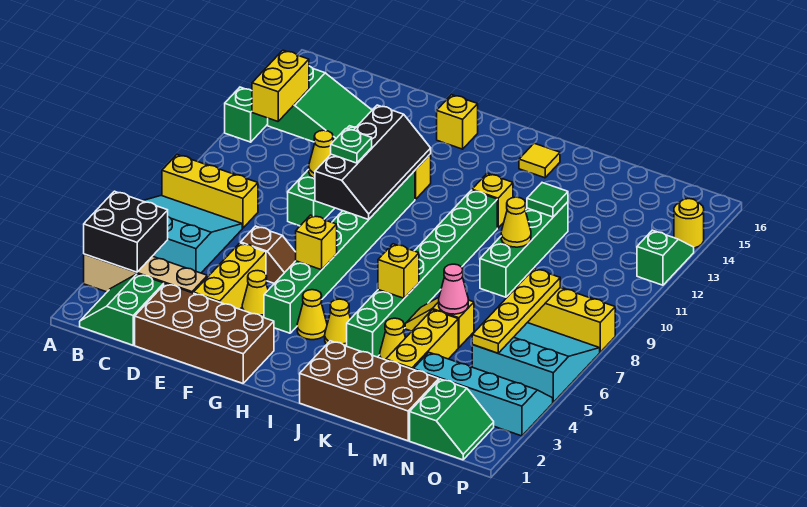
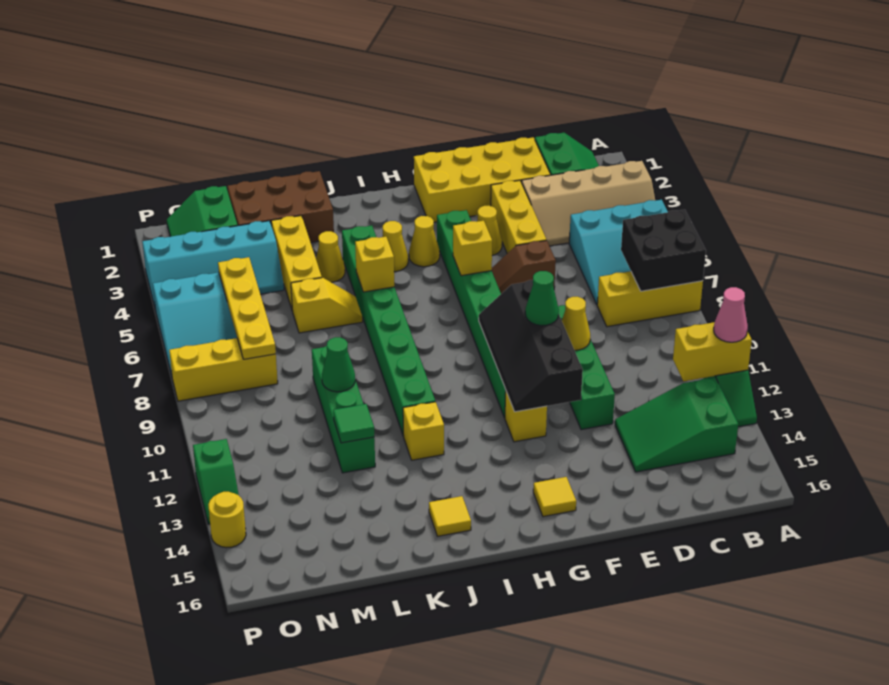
black brick A3:B4 level 2 -> black brick A7:B8 level 2
yellow brick B12:B13 level 2 -> yellow brick A12:B12 level 2
brown brick D1:G2 level 1 -> yellow brick D1:G2 level 1
green plate F10 level 3 -> green cone F10 level 3
yellow brick G15 level 1 -> yellow tile G15 level 1
brown brick J1:M2 level 1 -> brown brick K1:M2 level 1
pink cone L6 level 2 -> pink cone A12 level 3
yellow cone L10 level 2 -> green cone L10 level 2

